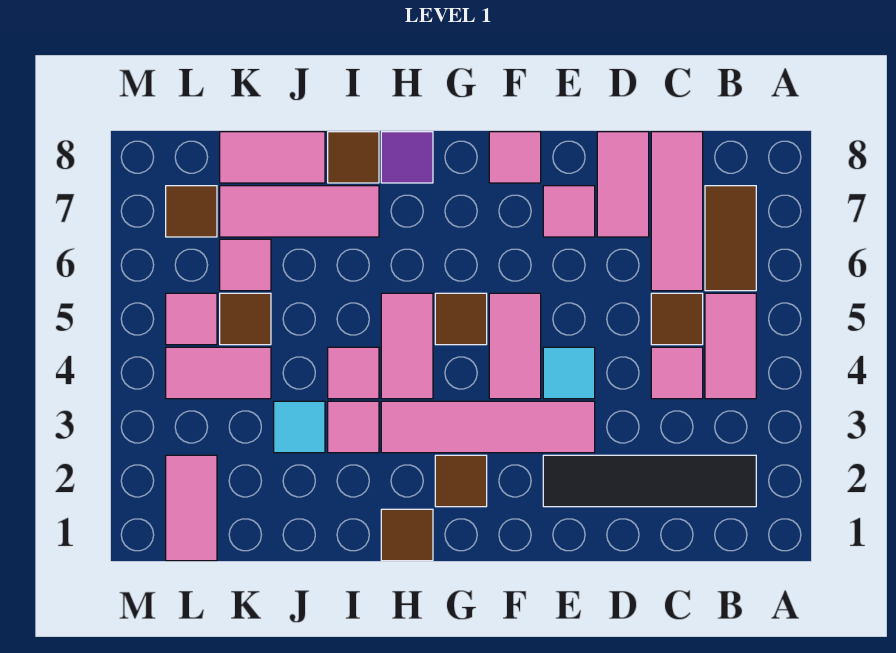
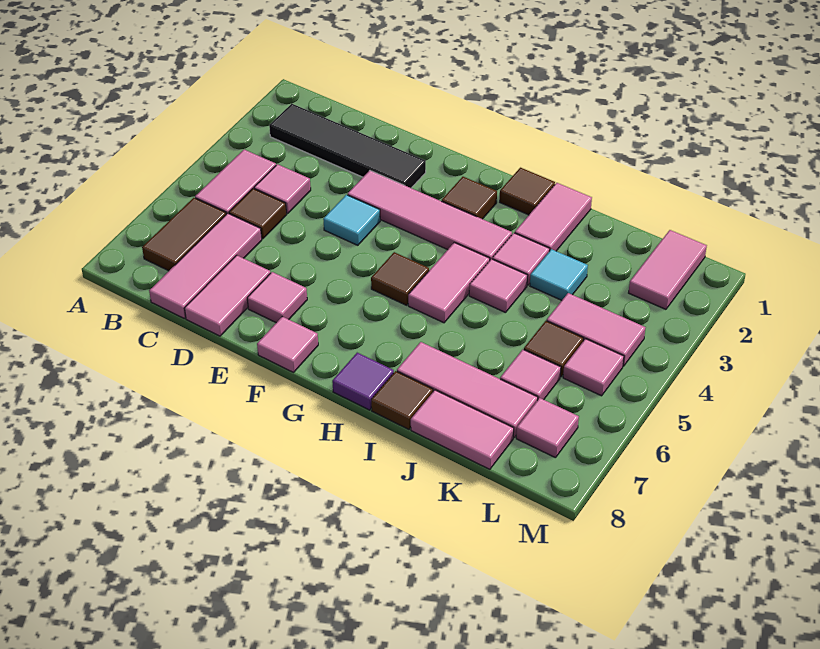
pink tile F4:F5 level 1 -> pink tile I1:I2 level 1
brown tile L7 level 1 -> pink tile L7 level 1

